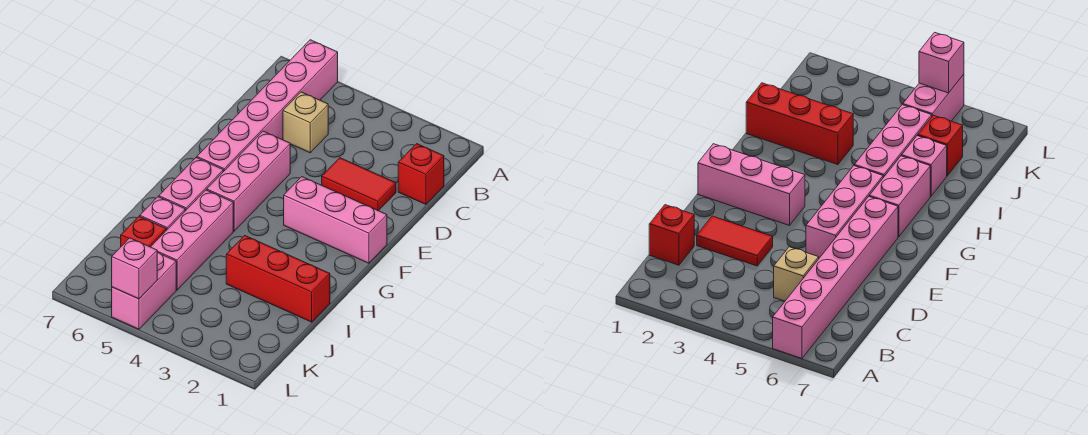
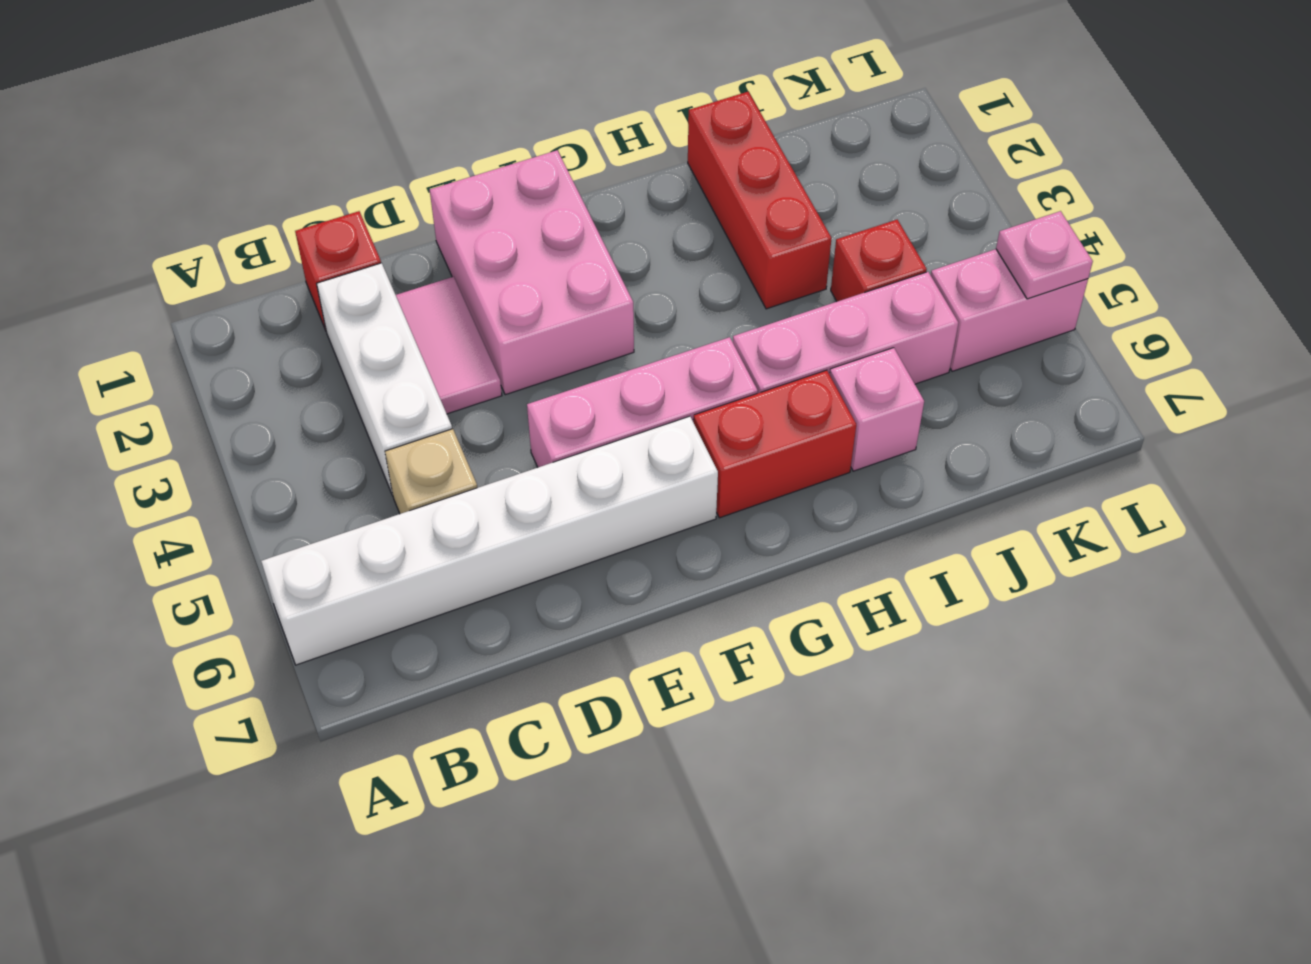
pink brick A6:F6 level 1 -> white brick A6:F6 level 1
none -> white brick C2:C4 level 1
red tile D2:D3 level 1 -> pink tile D2:D3 level 1
pink brick F1:F3 level 1 -> pink brick E1:F3 level 1
pink brick G6:H6 level 1 -> red brick G6:H6 level 1
red brick J6 level 1 -> red brick J4 level 1
pink brick L5 level 2 -> pink plate L5 level 2

